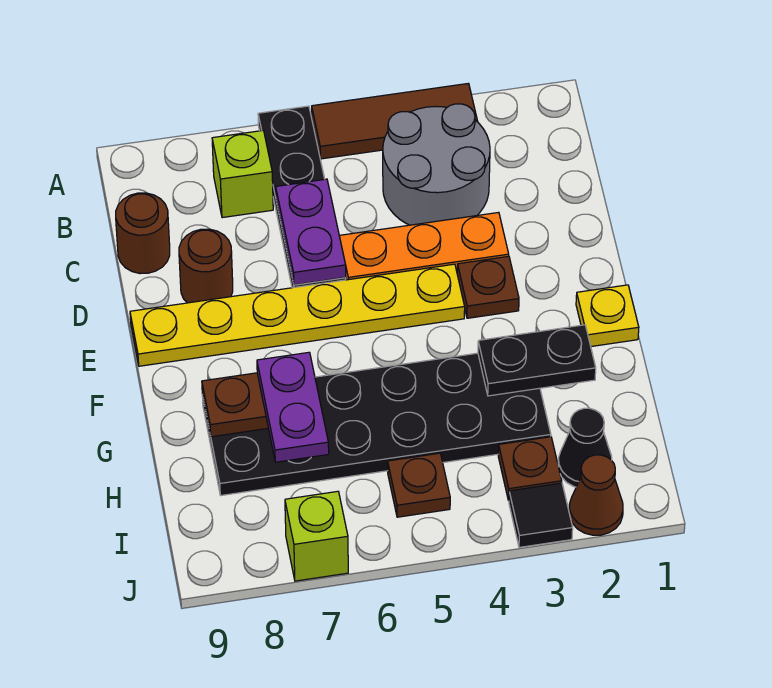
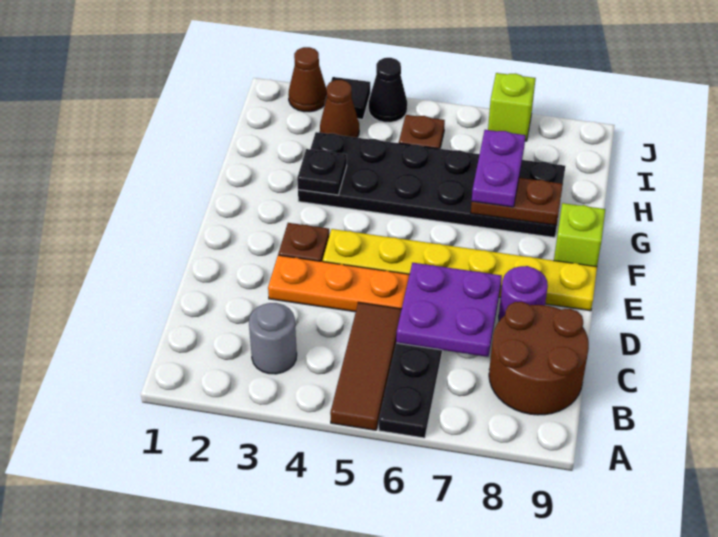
brown tile A3:A5 level 1 -> brown tile A5:C5 level 1
grey round brick B3:C4 level 1 -> grey round brick B3 level 1
lime brick B7 level 1 -> lime brick F9 level 1
purple plate C6:D6 level 2 -> purple plate C6:D7 level 2
brown round brick C9 level 1 -> brown round brick B8:C9 level 1
brown round brick D8 level 1 -> purple round brick D8 level 1
yellow plate F1 level 1 -> none
black plate G2:G3 level 2 -> black plate G3 level 2
black cone I2 level 1 -> black cone J4 level 1
brown plate I3 level 1 -> brown cone I3 level 1

